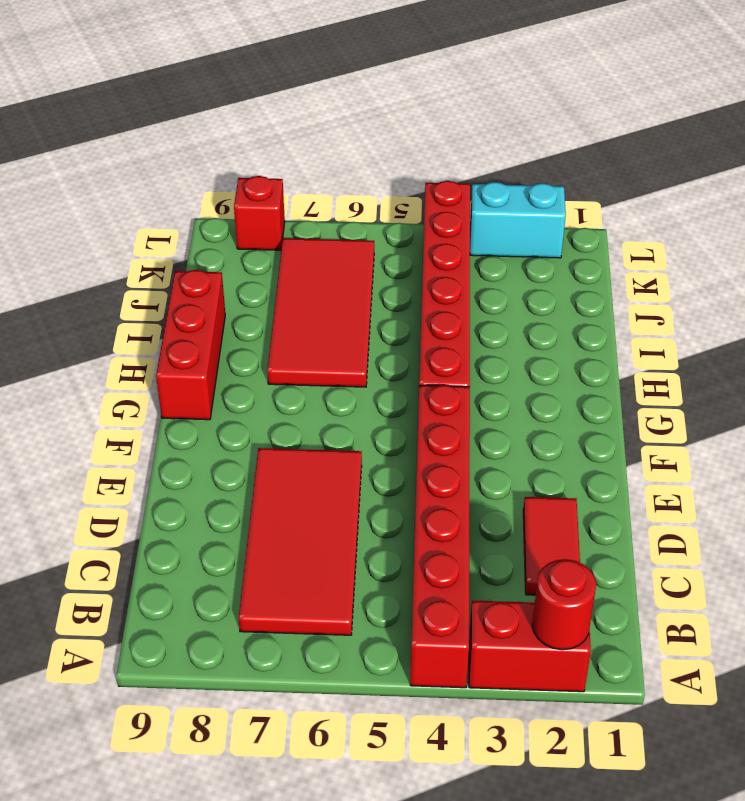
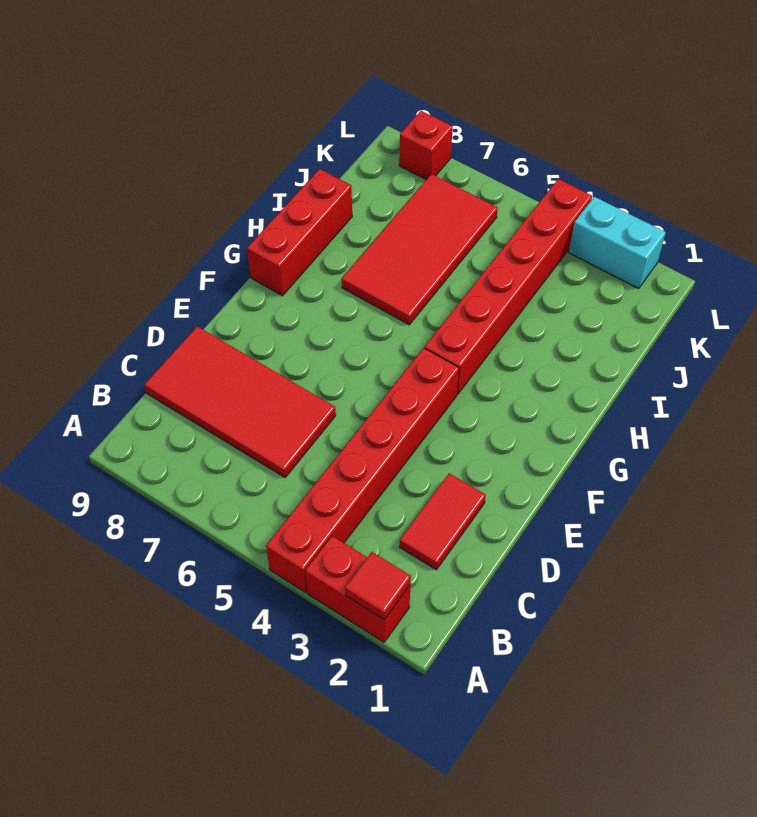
red round brick A2 level 2 -> red tile A2 level 2
red tile B6:E7 level 1 -> red tile C6:D9 level 1

